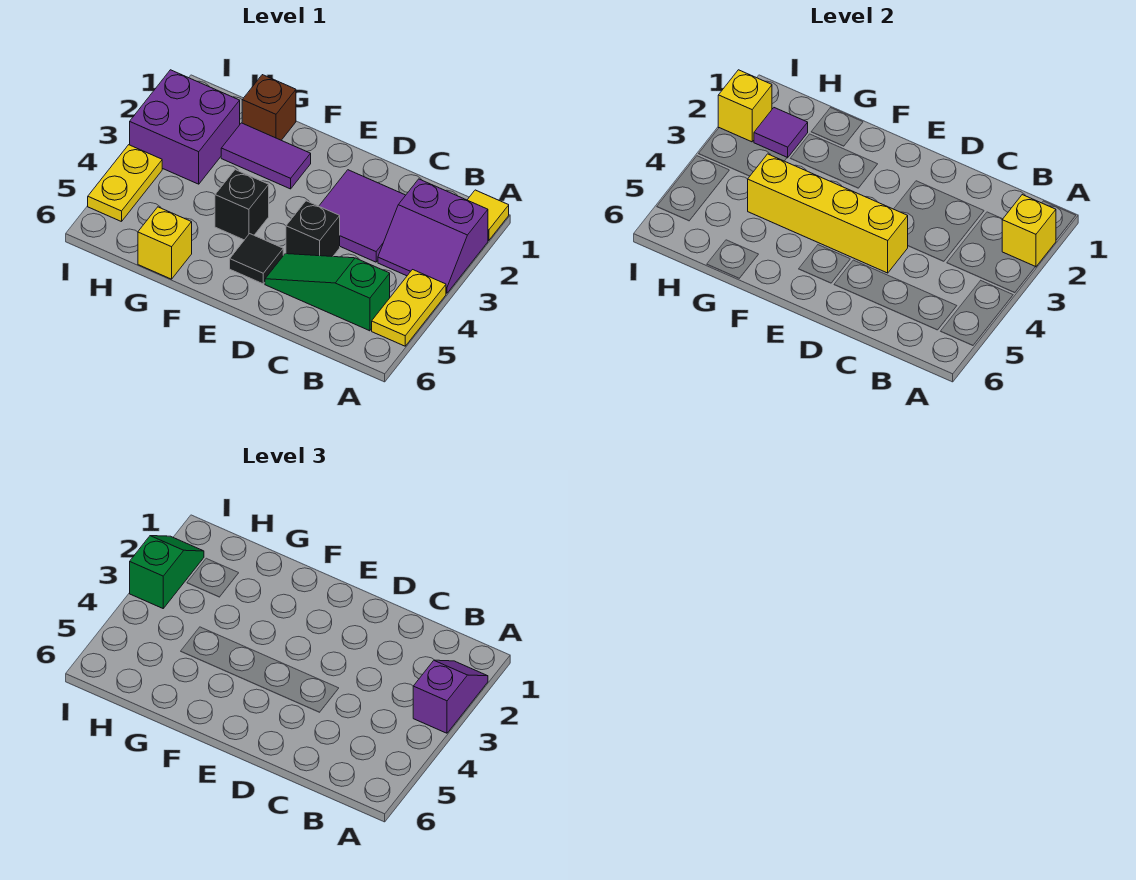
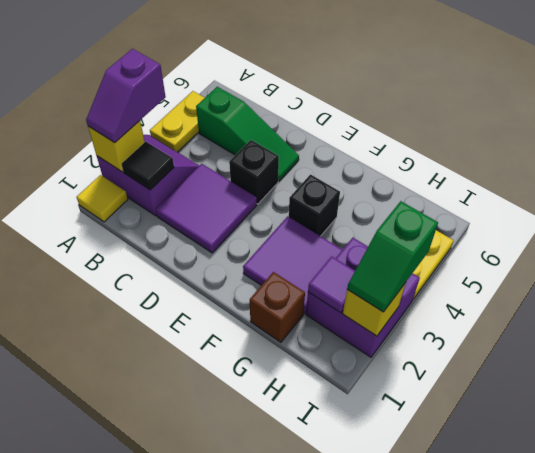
yellow brick D4:G4 level 2 -> none
black tile E5 level 1 -> black tile B2 level 2
purple tile F2:G2 level 1 -> purple tile F2:G3 level 1
yellow brick G6 level 1 -> none

